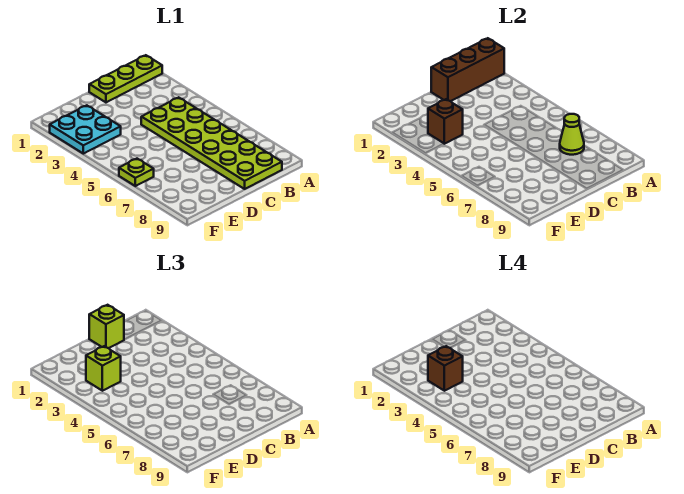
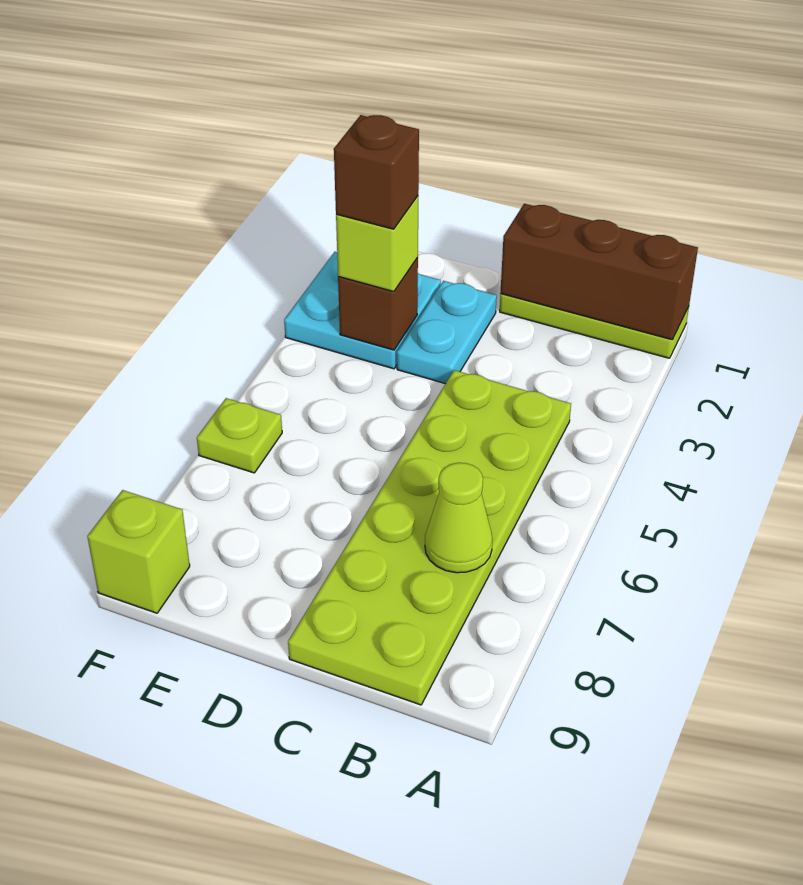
lime brick C1 level 3 -> lime brick F9 level 1
none -> cyan plate D2:D3 level 1

